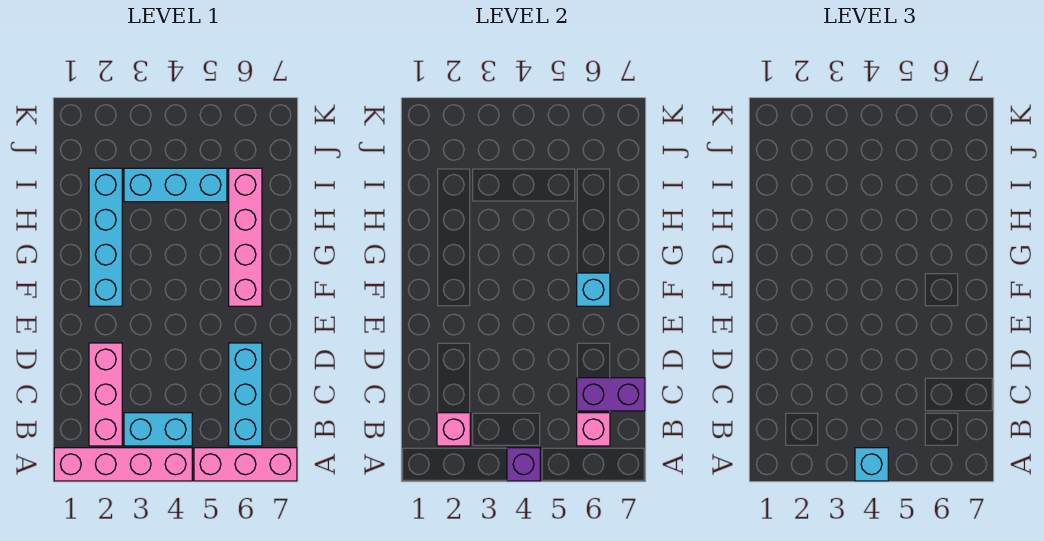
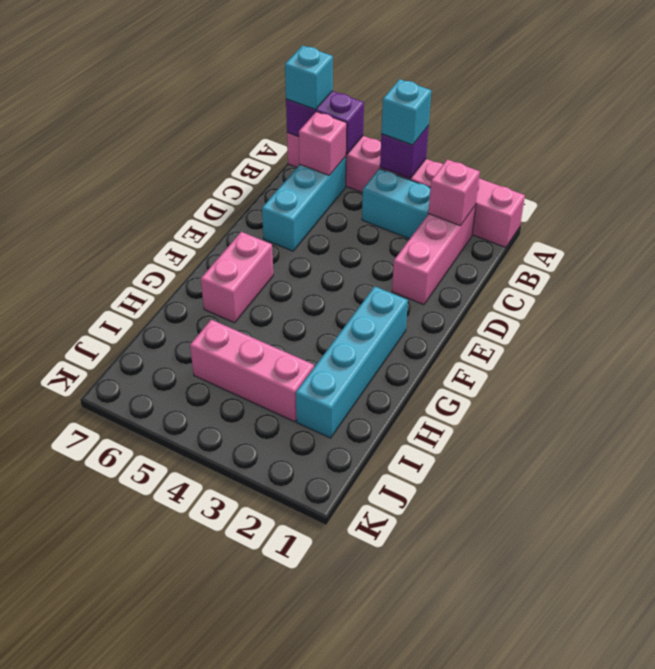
purple brick C6:C7 level 2 -> purple brick A6:A7 level 2
pink brick F6:I6 level 1 -> pink brick F6:G6 level 1
cyan brick F6 level 2 -> cyan brick A7 level 3
cyan brick I3:I5 level 1 -> pink brick I3:I5 level 1

